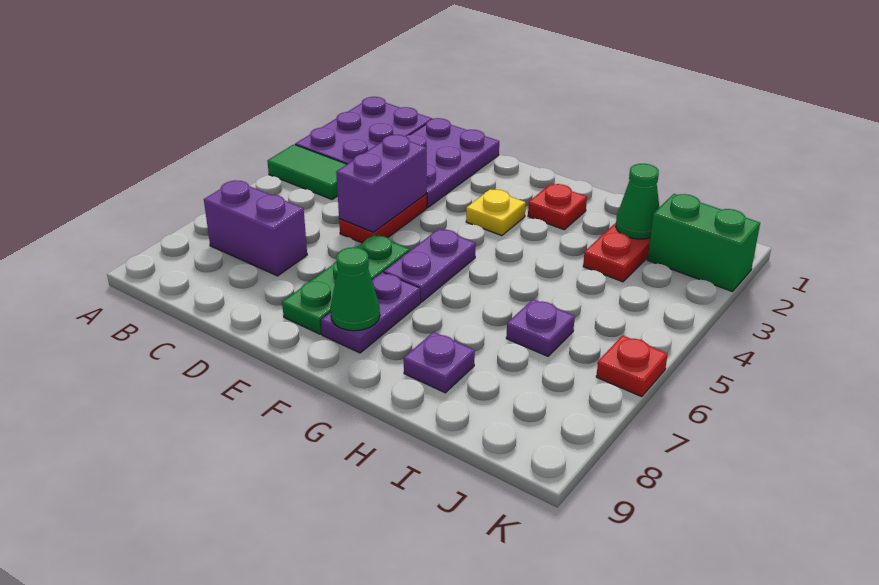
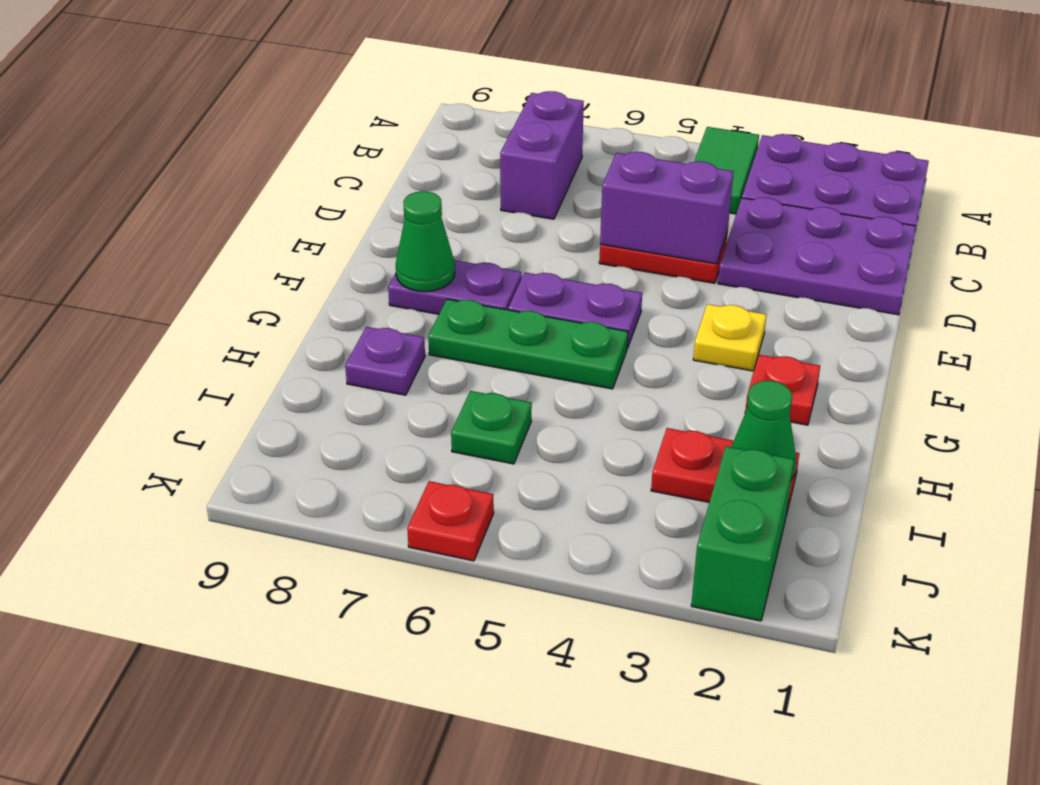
green plate E6:E8 level 1 -> green plate G5:G7 level 1
purple plate I6 level 1 -> green plate I6 level 1

